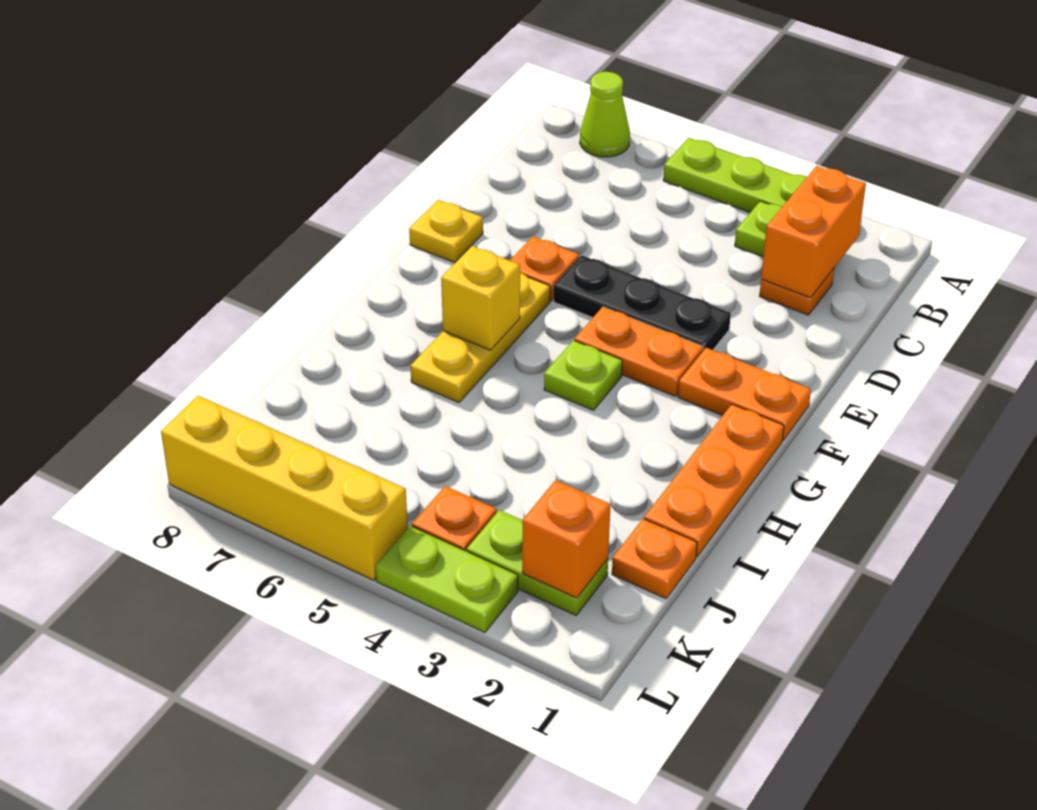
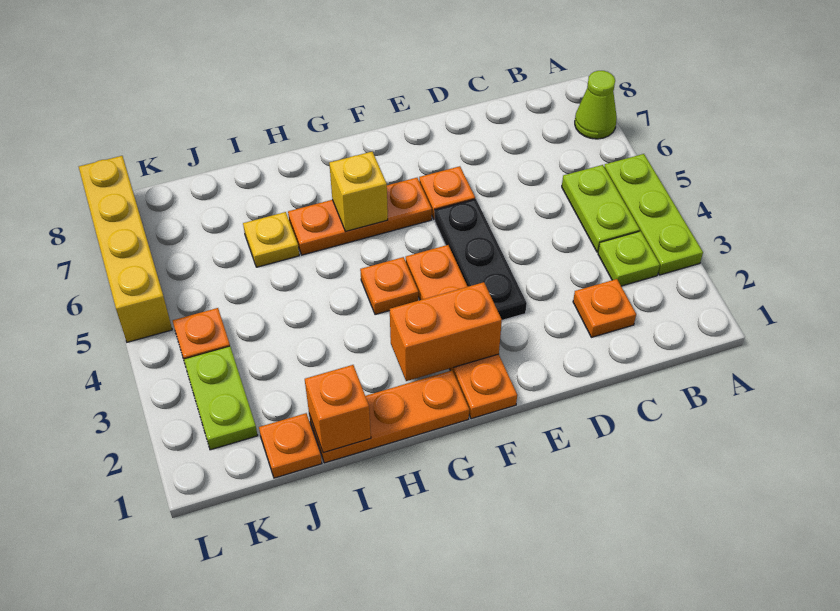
orange brick B2:C2 level 2 -> orange brick F2:G2 level 2
yellow plate E8 level 1 -> yellow plate I6 level 1
yellow plate F6:H6 level 1 -> orange plate F6:H6 level 1
lime plate G4 level 1 -> orange plate G4 level 1
orange brick K2 level 2 -> orange brick I1 level 2
lime plate L3:L4 level 1 -> lime plate B4:B5 level 1

